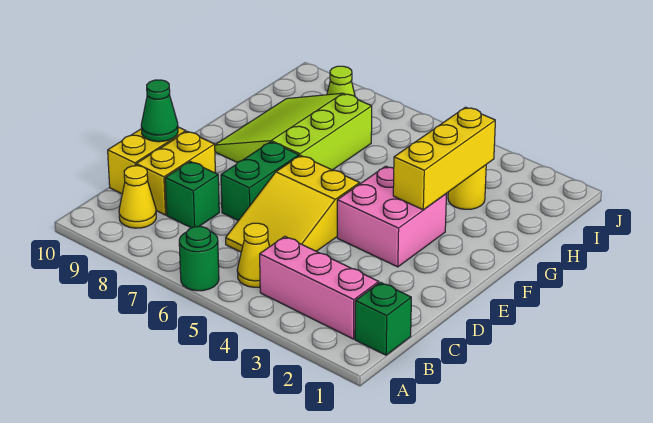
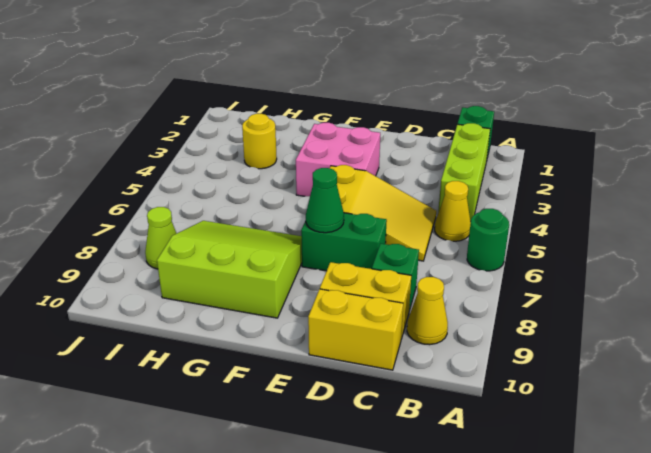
pink brick B2:B4 level 1 -> lime brick B2:B4 level 1
green cone D10 level 2 -> green cone E7 level 2
yellow brick F3:H3 level 2 -> none
lime slope F7:H9 level 1 top 7 -> lime slope F7:H9 level 1 top 9

